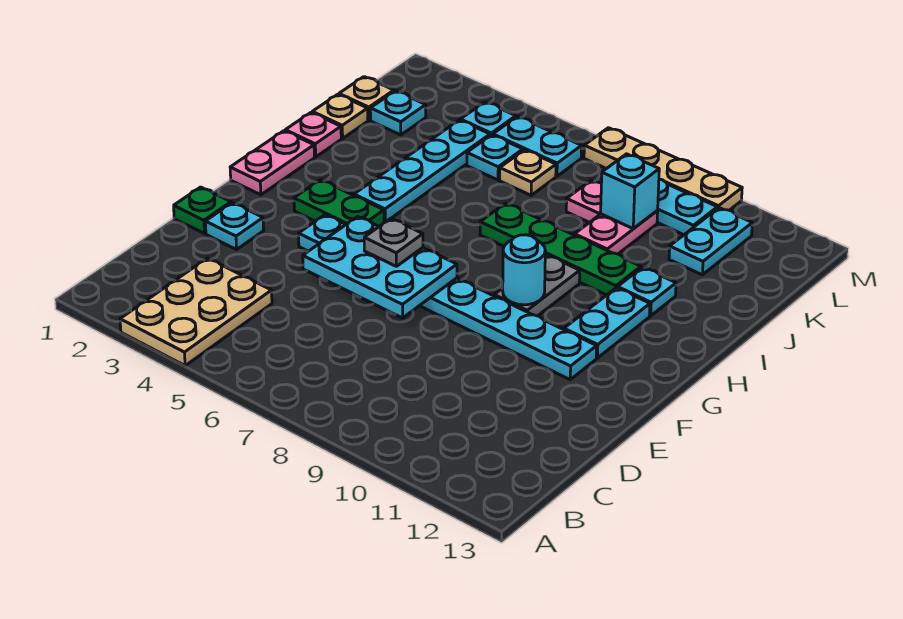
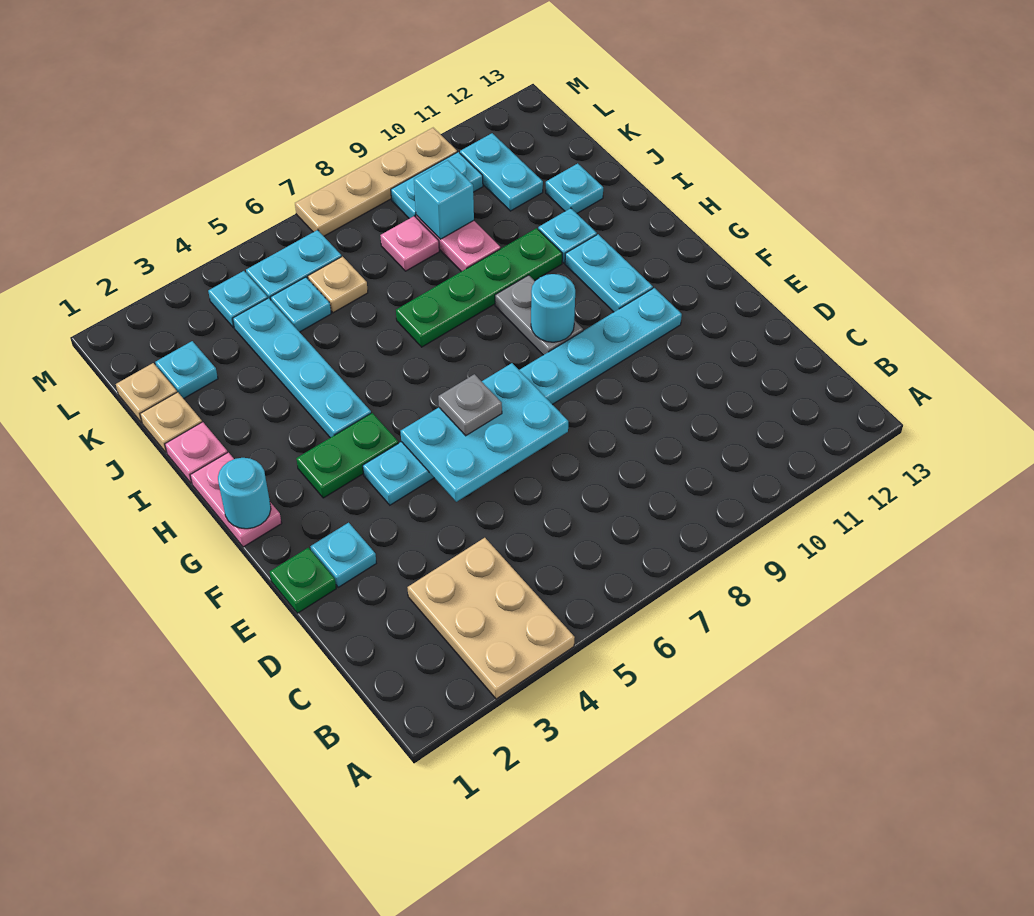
none -> cyan round brick G1 level 2
none -> cyan plate J12 level 1

